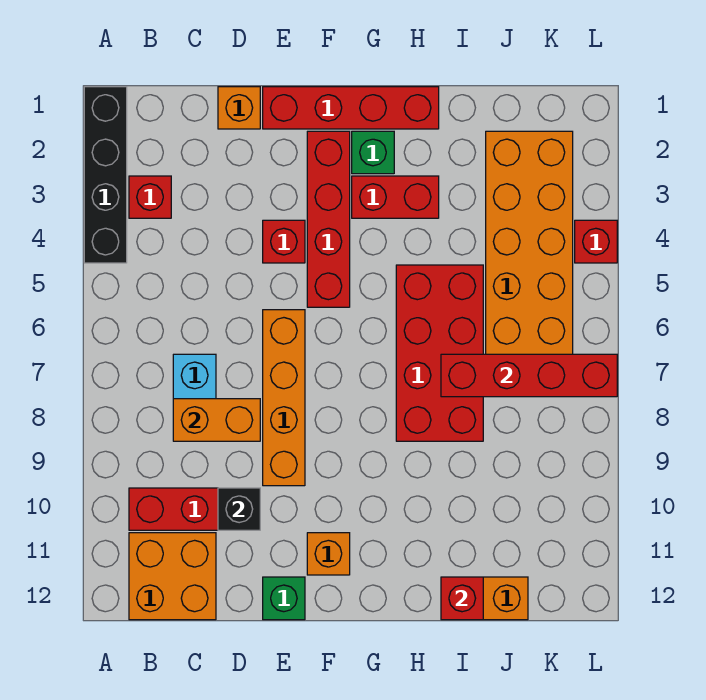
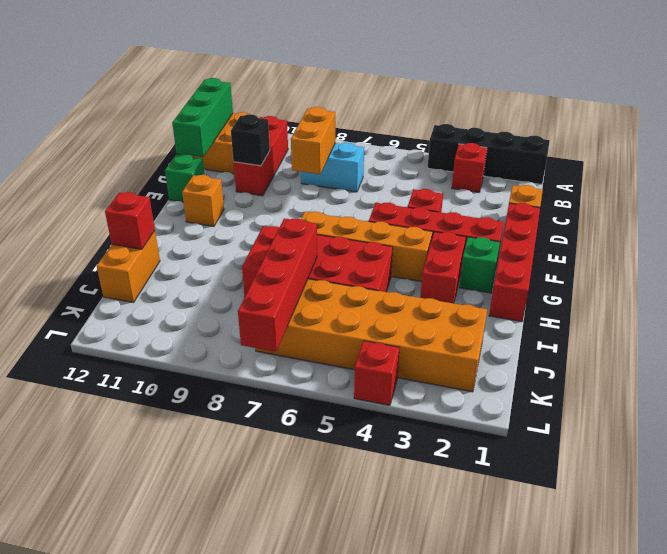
none -> green brick B12:D12 level 2
orange brick E6:E9 level 1 -> orange brick G4:G7 level 1

